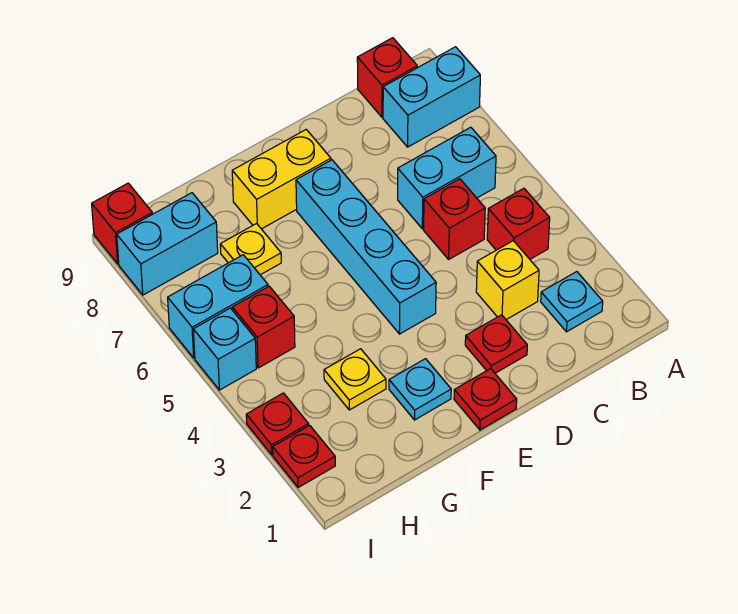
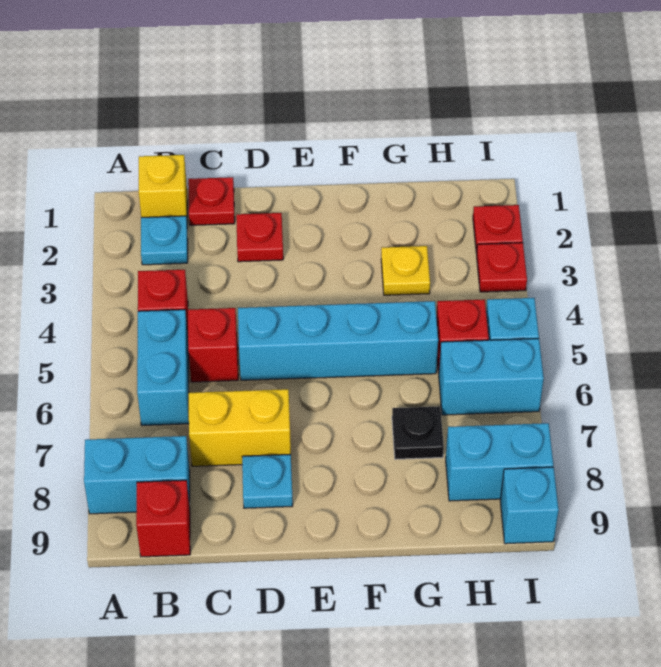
cyan brick B6:C6 level 1 -> cyan brick B5:B6 level 1
yellow brick C3 level 1 -> yellow brick B1 level 1
red plate E1 level 1 -> red plate C1 level 1
cyan brick E4:E7 level 1 -> cyan brick D5:G5 level 1
yellow brick E8:F8 level 1 -> yellow brick C7:D7 level 1
cyan plate F2 level 1 -> cyan plate D8 level 1
yellow plate G7 level 1 -> black plate G7 level 1
red brick I9 level 1 -> cyan brick I9 level 1

